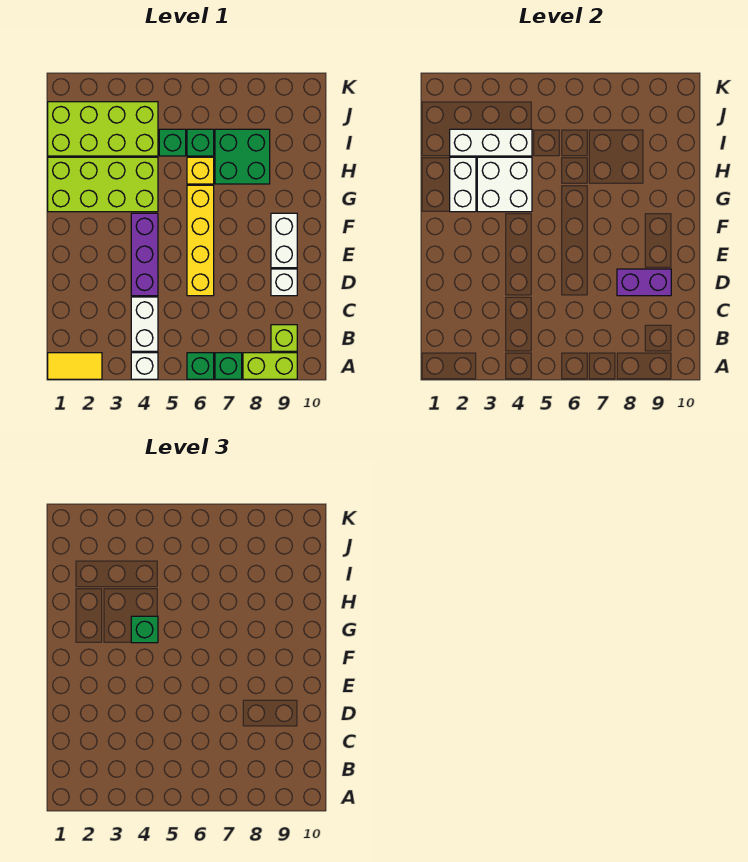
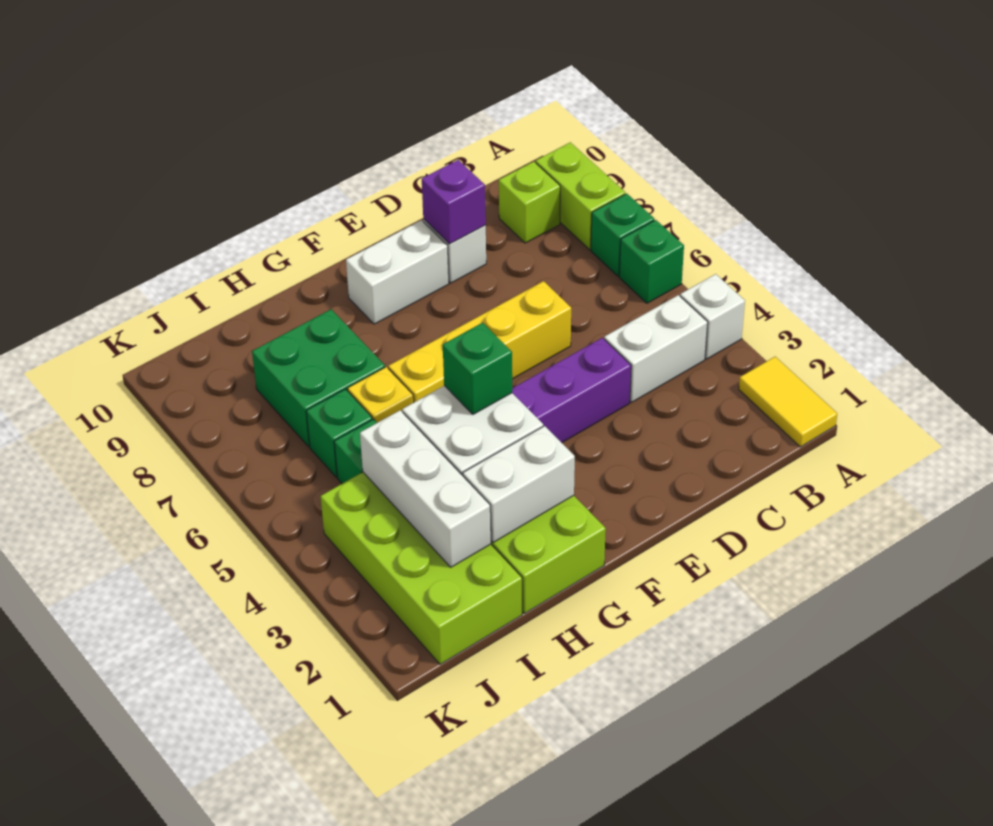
purple brick D8:D9 level 2 -> purple brick D9 level 2

